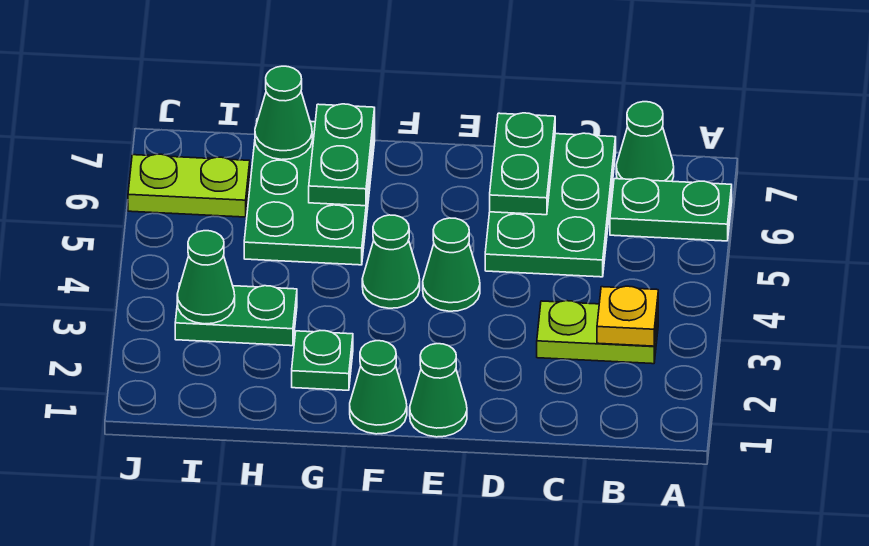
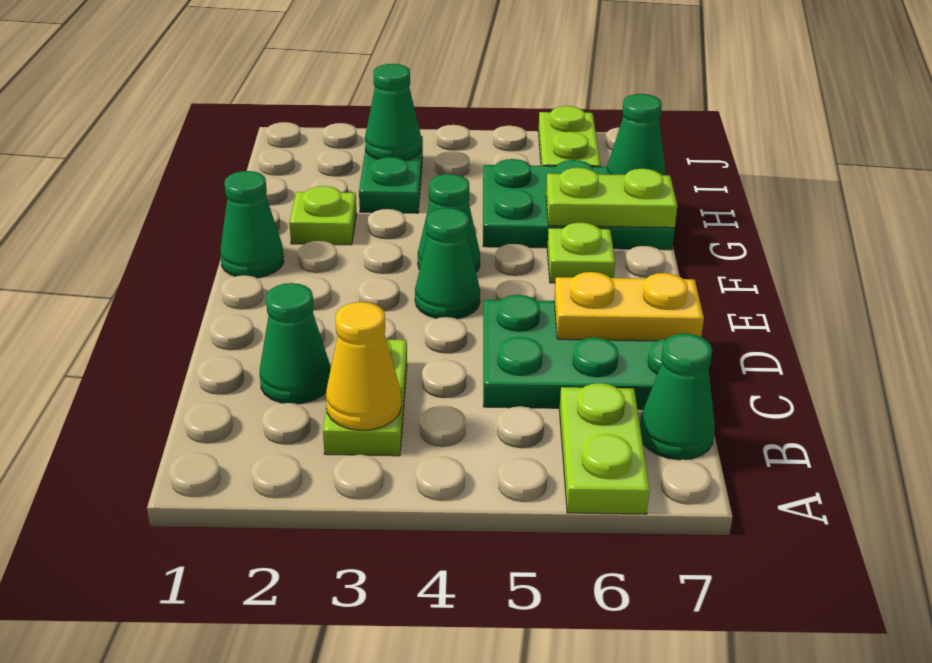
green plate A6:B6 level 1 -> lime plate A6:B6 level 1
yellow plate B3 level 2 -> yellow cone B3 level 2
green plate D6:D7 level 2 -> yellow plate D6:D7 level 2
green cone E1 level 1 -> green cone C2 level 1
none -> lime plate F6 level 1
green plate G2 level 1 -> lime plate G2 level 1
green plate G6:G7 level 2 -> lime plate G6:G7 level 2

